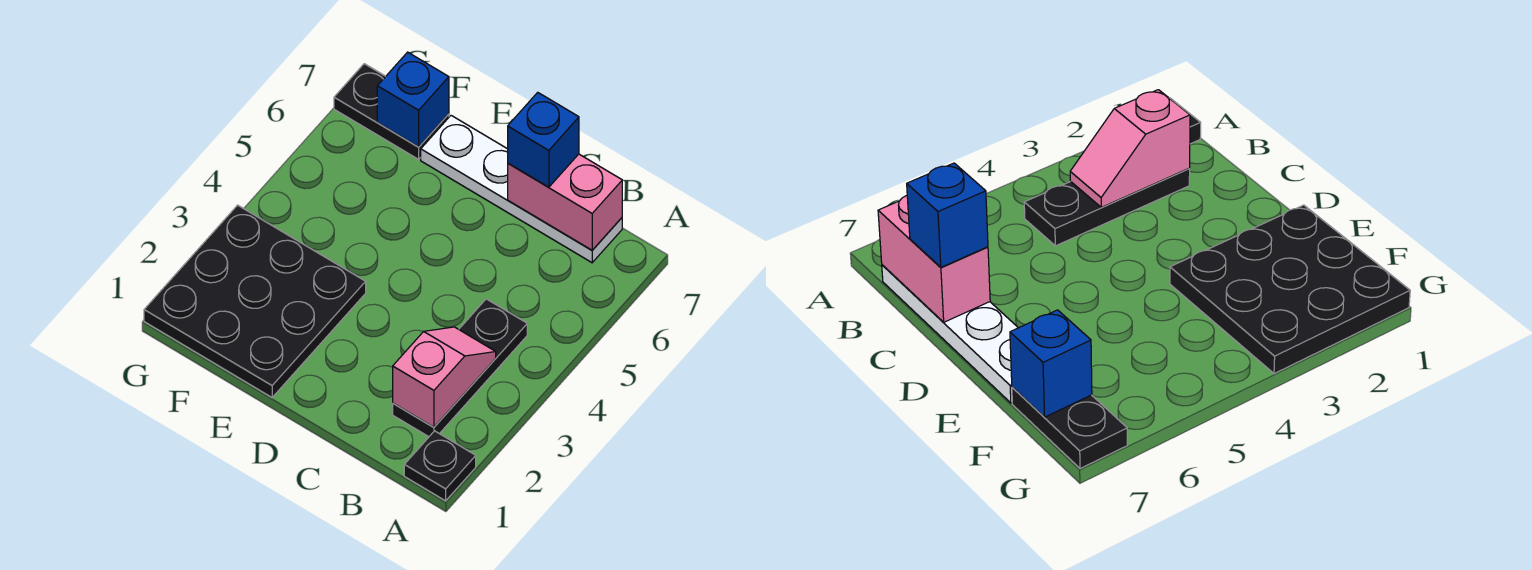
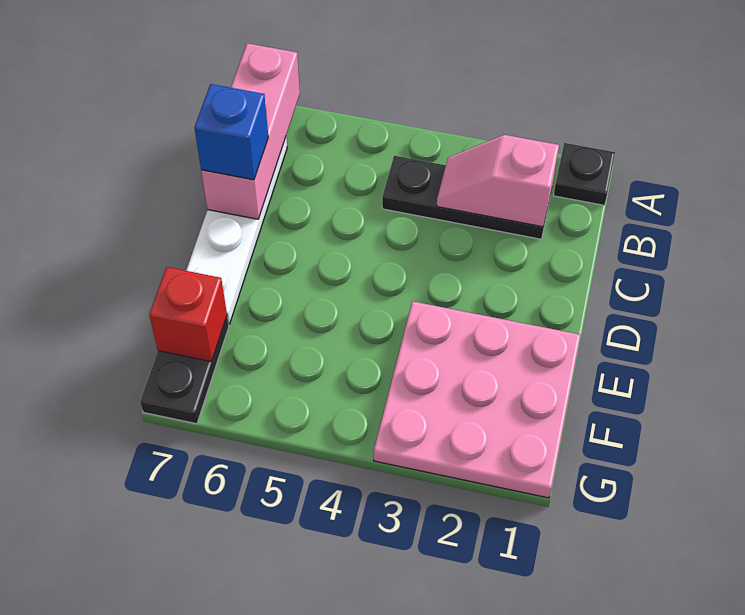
pink brick B7:C7 level 2 -> pink brick A7:C7 level 2
black plate E1:G3 level 1 -> pink plate E1:G3 level 1
blue brick F7 level 2 -> red brick F7 level 2

